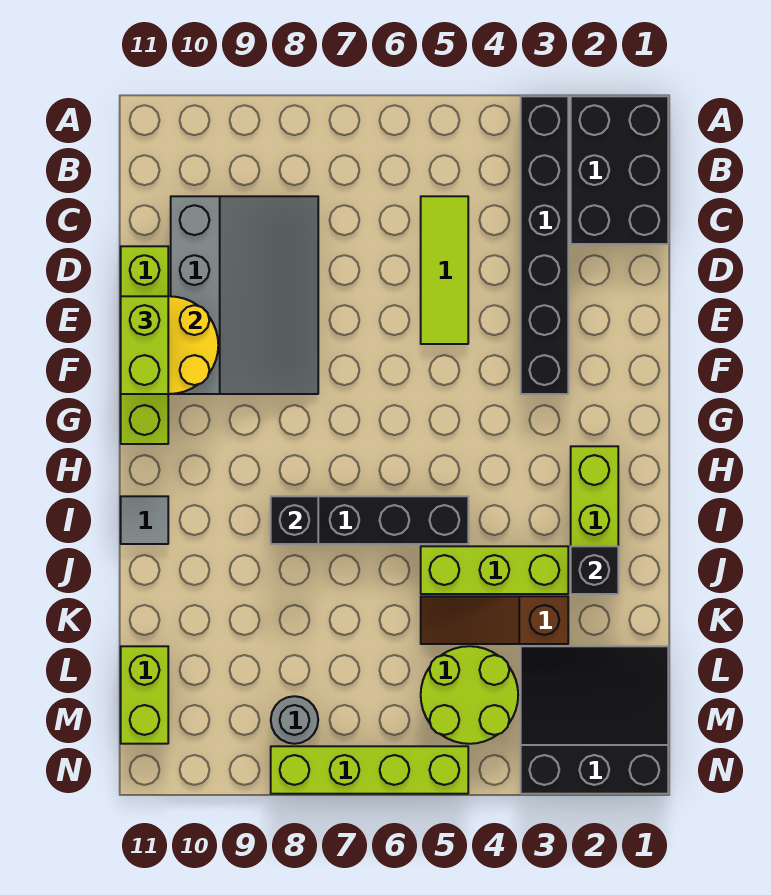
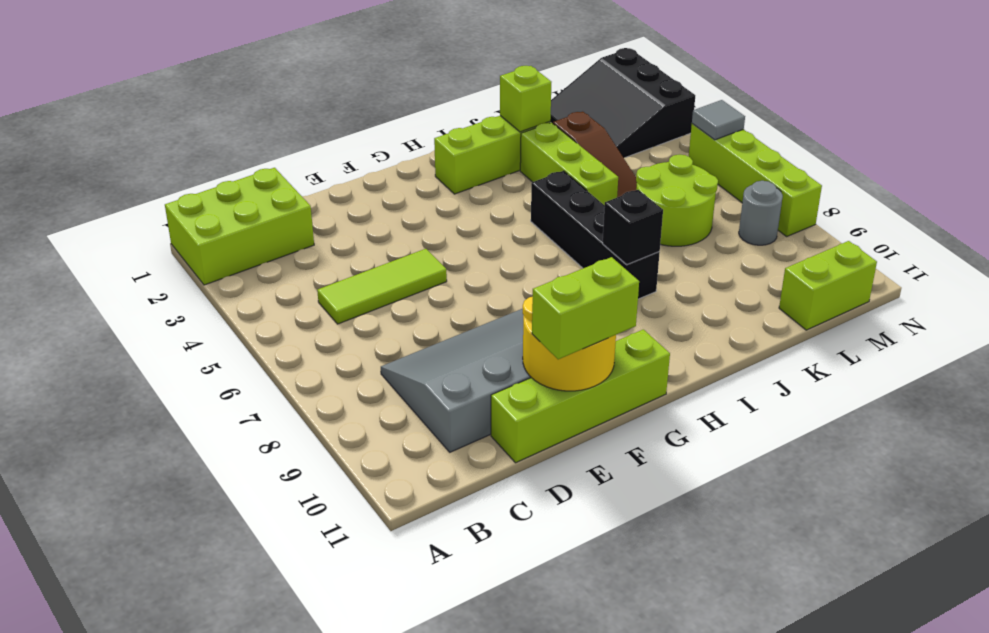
black brick A1:C2 level 1 -> lime brick A1:C2 level 1
black brick A3:F3 level 1 -> none
grey tile I11 level 1 -> grey tile N5 level 2
black brick J2 level 2 -> lime brick J2 level 2
lime round brick L4:M5 level 1 -> lime round brick K6:L7 level 1

